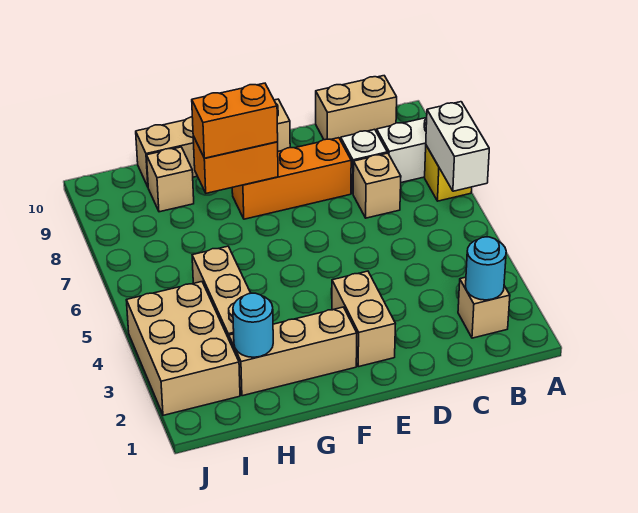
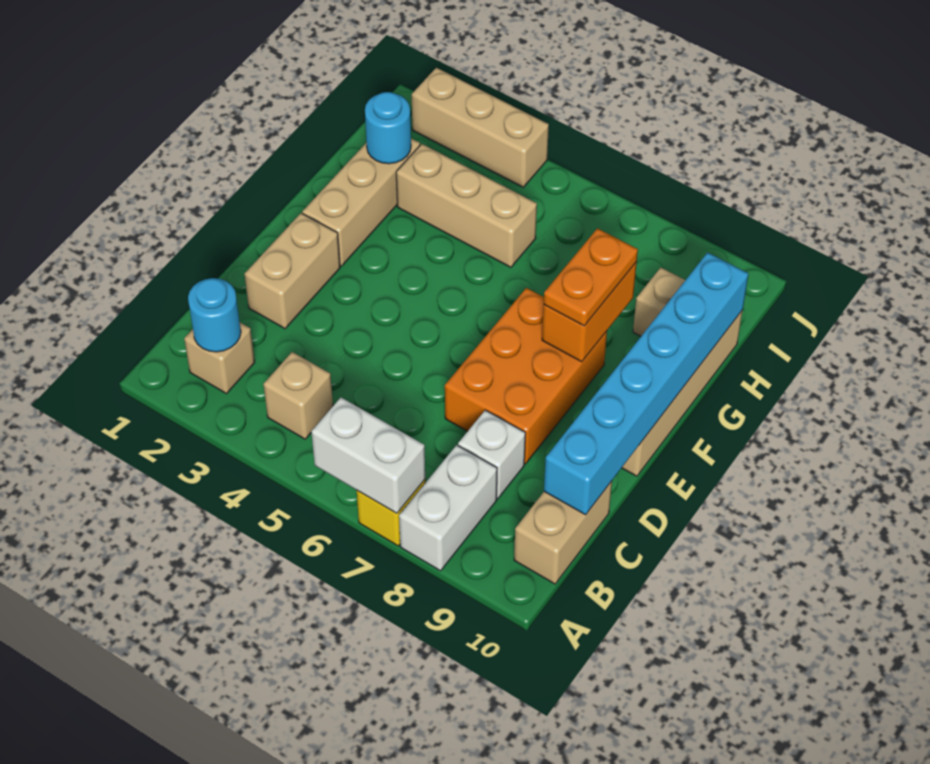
tan brick C7 level 1 -> tan brick B4 level 1
none -> cyan brick C10:H10 level 2
orange brick D8:F8 level 1 -> orange brick D7:F8 level 1
tan brick E2:E3 level 1 -> tan brick D2:E2 level 1
orange brick F8:G8 level 3 -> orange plate F8:G8 level 3
tan brick I2:J4 level 1 -> tan brick J2:J4 level 1

